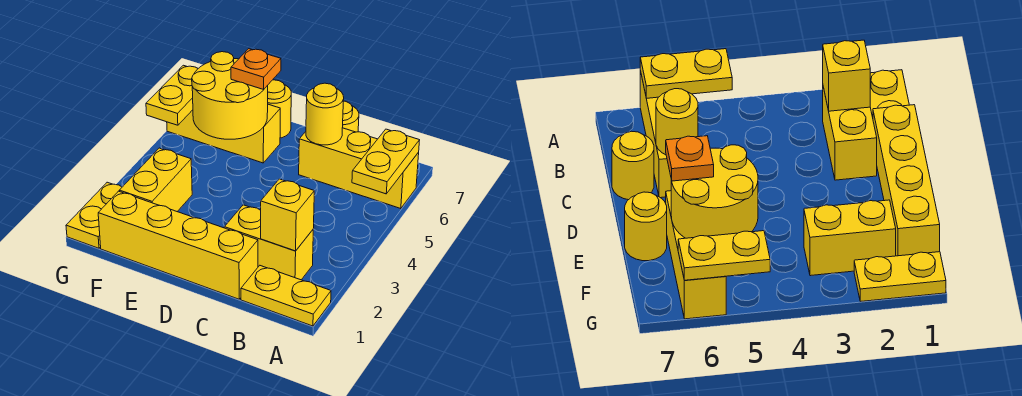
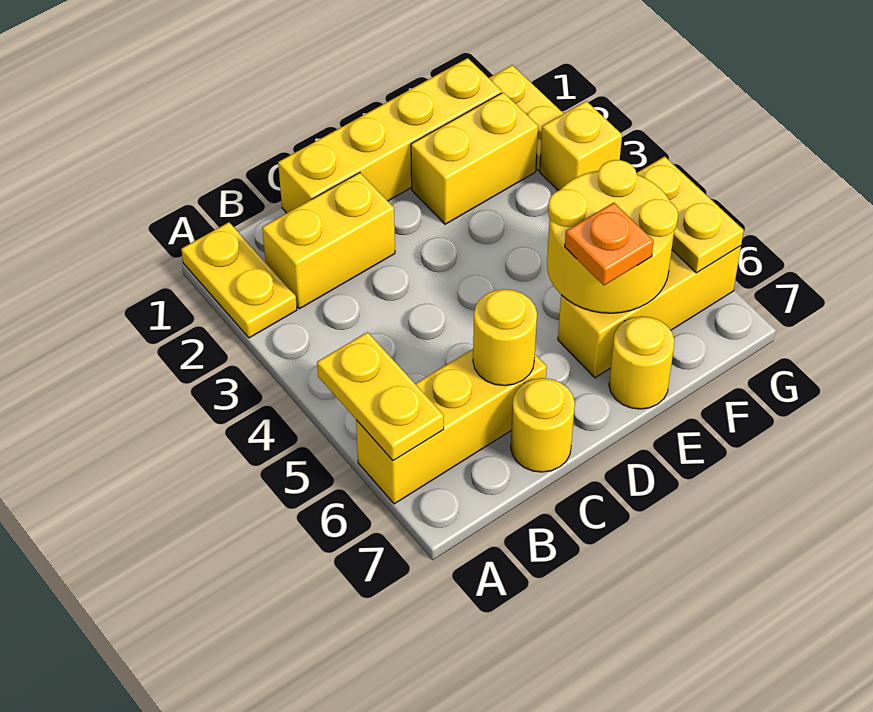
yellow plate A1:B1 level 1 -> yellow plate A1:A2 level 1
yellow brick B2 level 2 -> yellow brick G3 level 1
yellow brick F2:F3 level 1 -> yellow brick E2:F2 level 1

